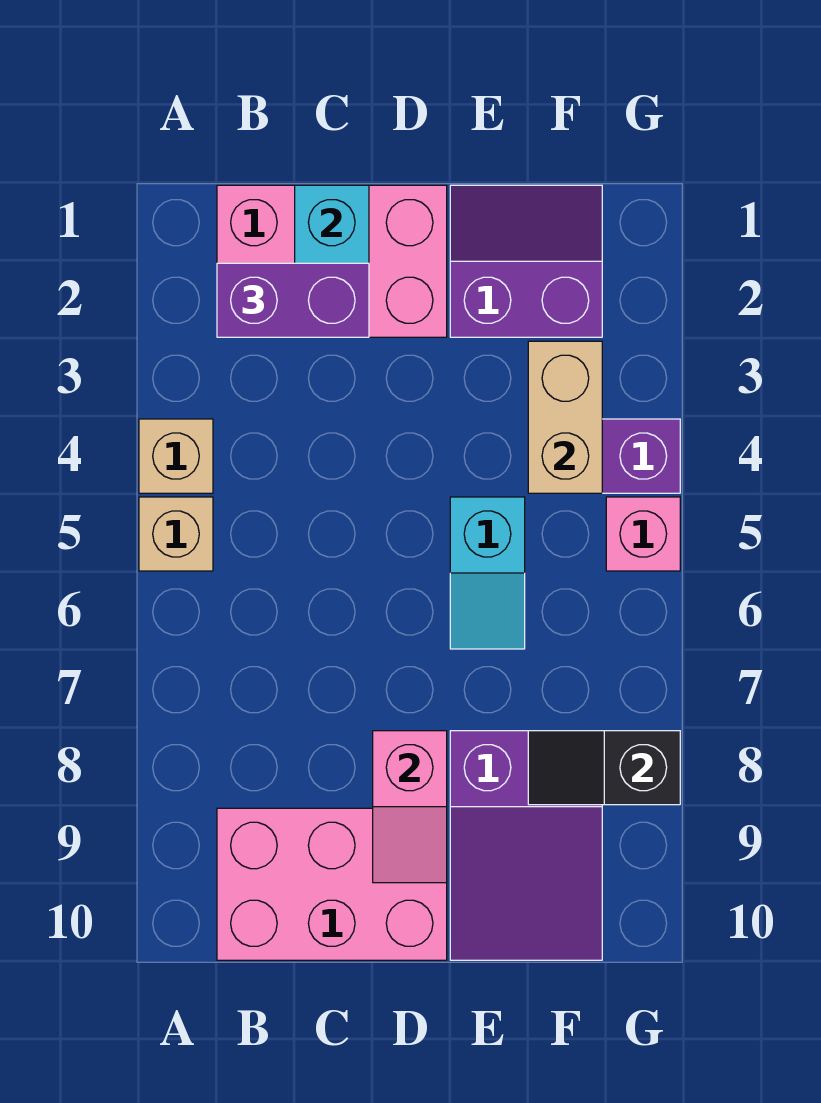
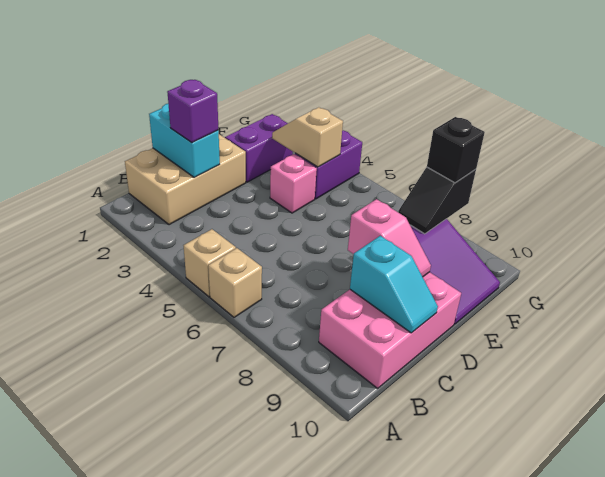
tan brick A4 level 1 -> tan brick A6 level 1
pink brick B1:D2 level 1 -> tan brick B1:D2 level 1
purple brick B2:C2 level 3 -> purple brick C2 level 3
cyan slope E5:E6 level 1 top 5 -> cyan slope C9:C10 level 2 top 9
tan brick F3:F4 level 2 -> tan slope F3:F4 level 2 top 4
pink brick G5 level 1 -> pink brick E4 level 1
none -> black brick G8 level 3

